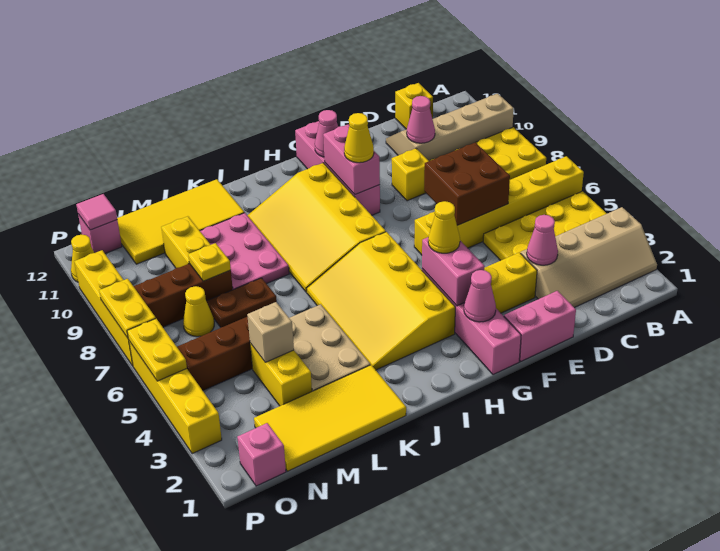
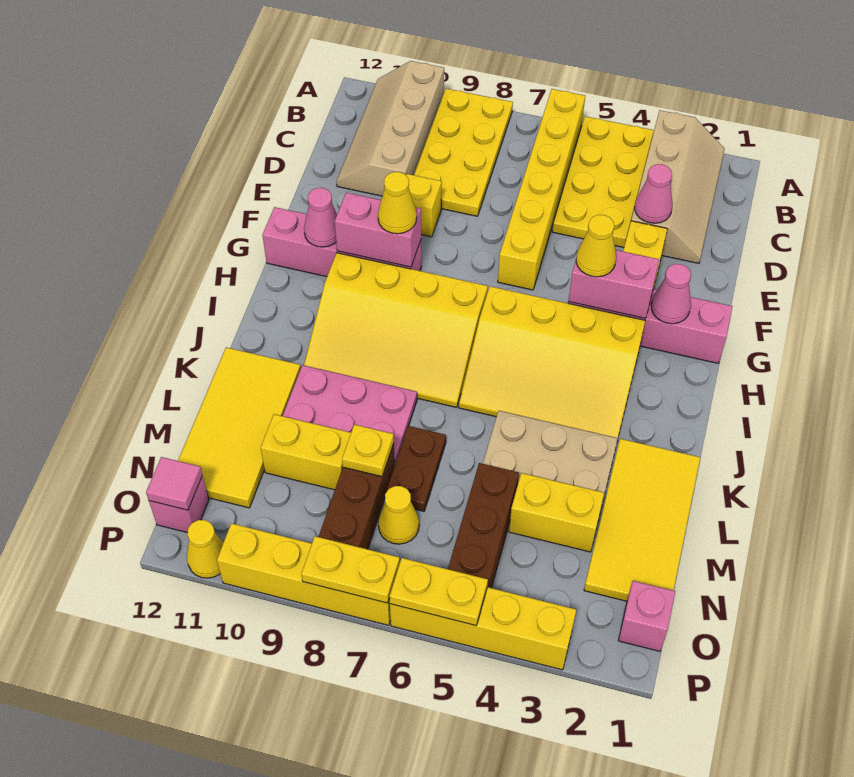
yellow brick C12 level 1 -> none
brown brick D6:E7 level 2 -> none
pink cone D10 level 2 -> none
pink brick E1:F1 level 1 -> none
tan brick M4 level 2 -> none

